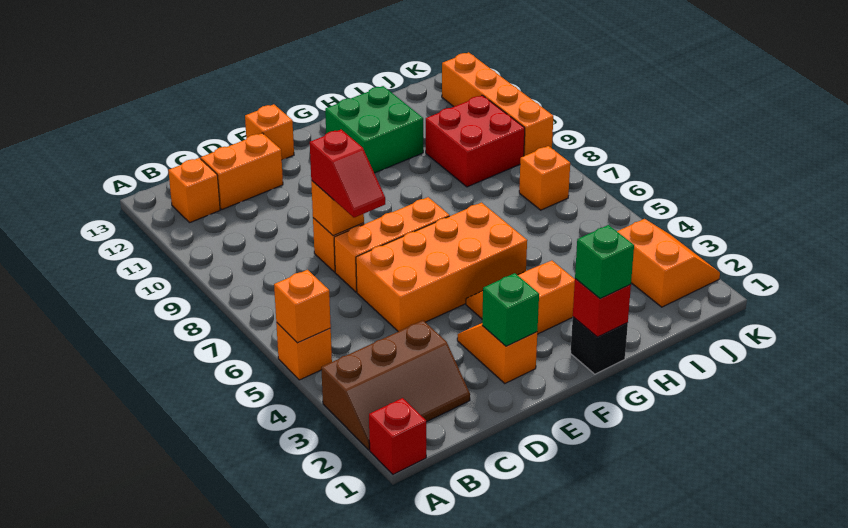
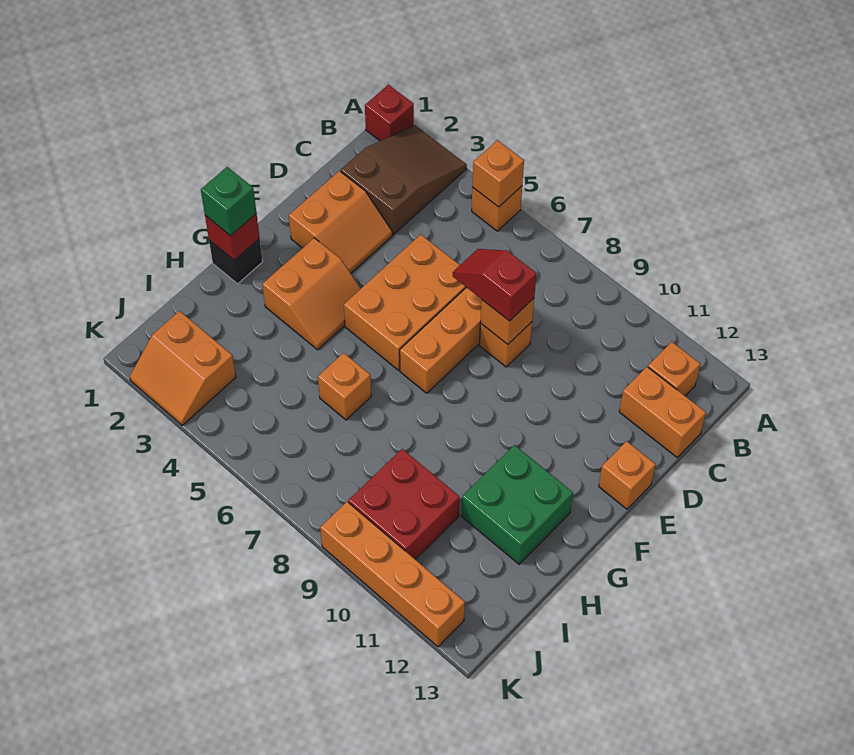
brown slope A2:C3 level 1 top 3 -> brown slope A2:C3 level 1 top C
orange brick C12:D12 level 1 -> orange brick C12:C13 level 1
orange brick D5:G6 level 1 -> orange brick D5:F6 level 1
orange slope E2:E3 level 1 top 2 -> orange slope D2:E3 level 1 top 2
green brick E2 level 2 -> none
orange brick J7 level 1 -> orange brick H6 level 1

